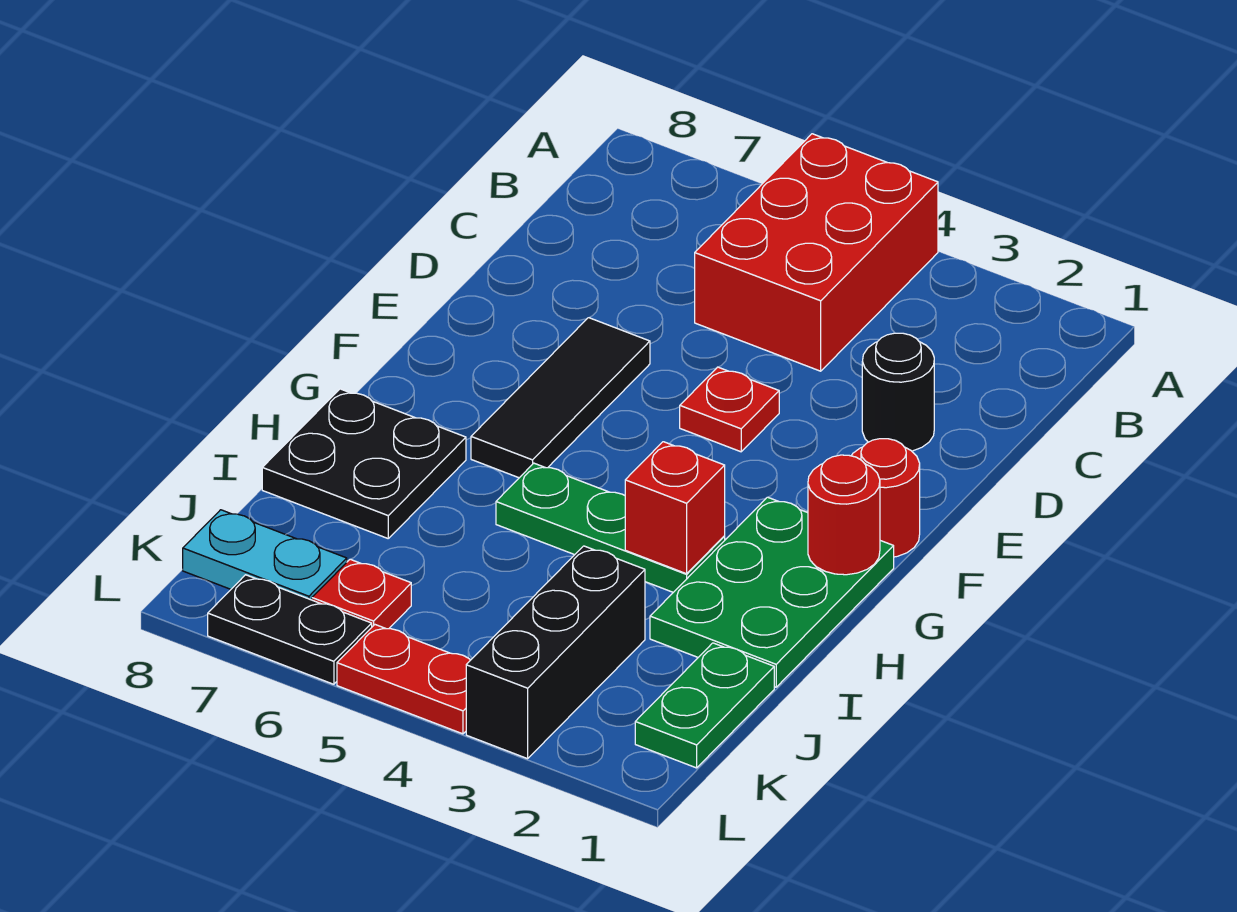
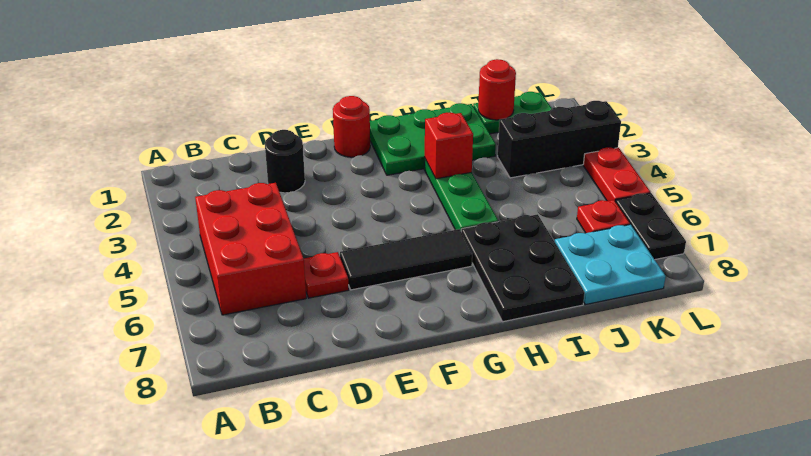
red brick A4:C5 level 1 -> red brick B4:C6 level 1
red plate E4 level 1 -> red plate D6 level 1
red round brick G1 level 2 -> red round brick J1 level 2
black plate H7:I8 level 1 -> black plate H6:I8 level 1
cyan plate K7:K8 level 1 -> cyan plate J7:K8 level 1

